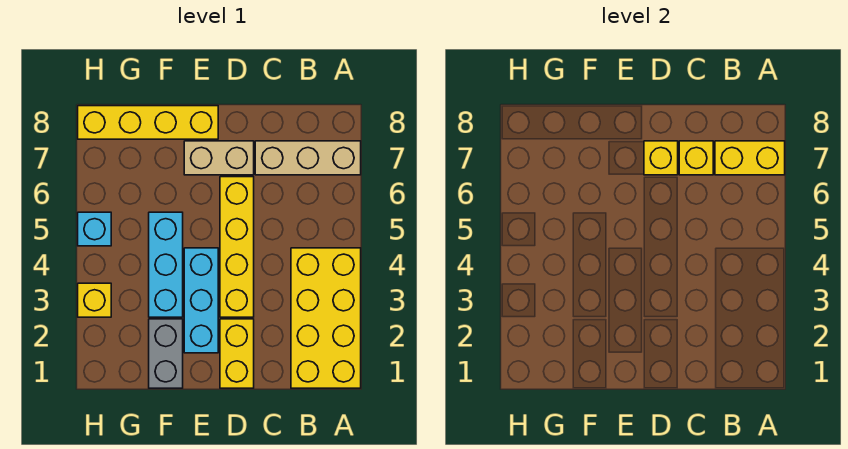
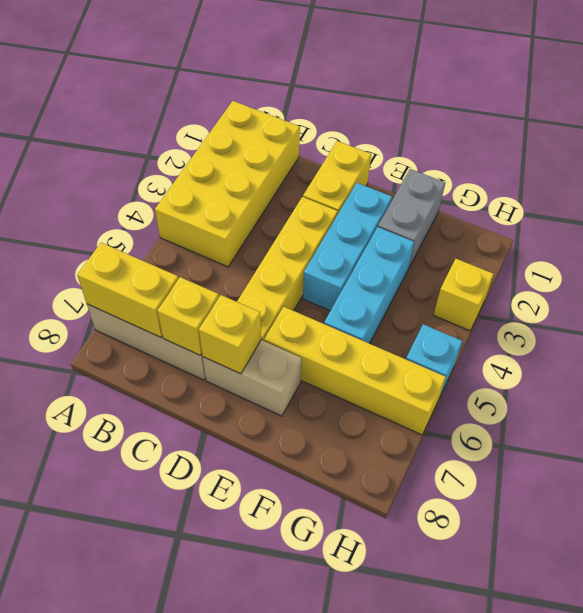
yellow brick E8:H8 level 1 -> yellow brick E6:H6 level 1

